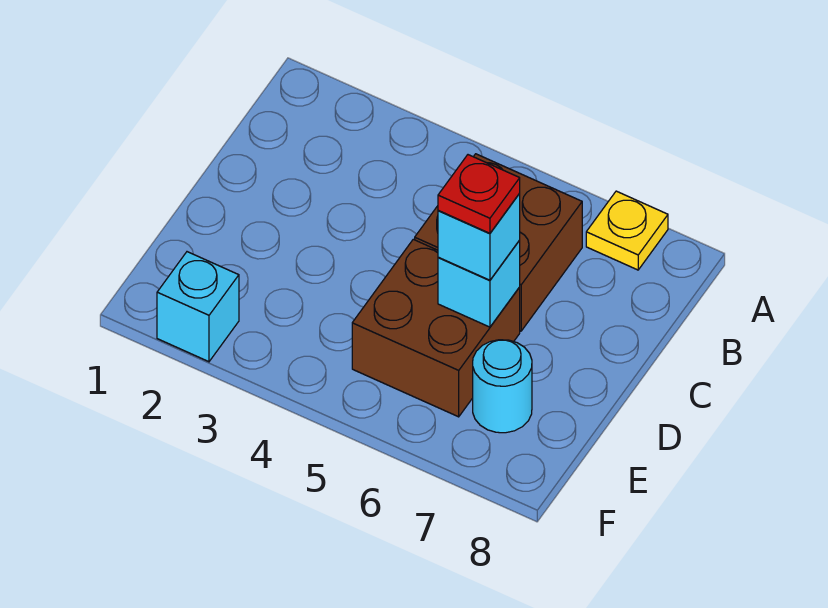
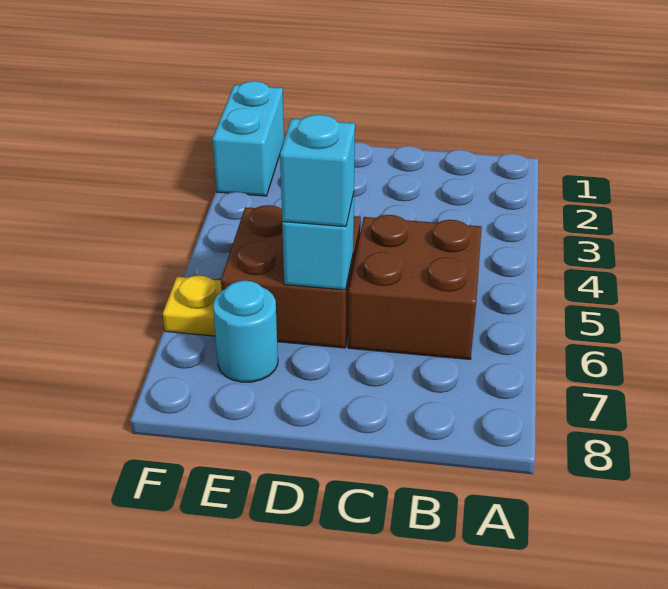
yellow plate A7 level 1 -> yellow plate F6 level 1
red plate D6 level 4 -> none
cyan brick F2 level 1 -> cyan brick F1:F2 level 1

